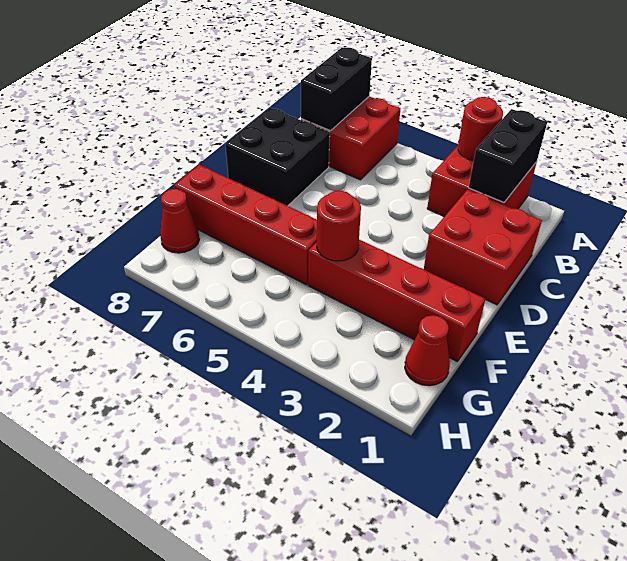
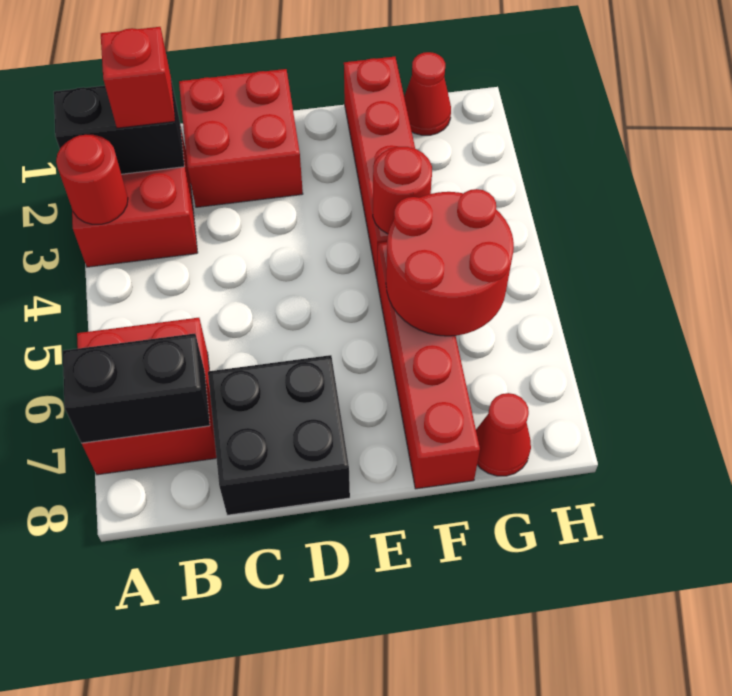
none -> red brick B2 level 3
none -> red round brick F5:G6 level 2

